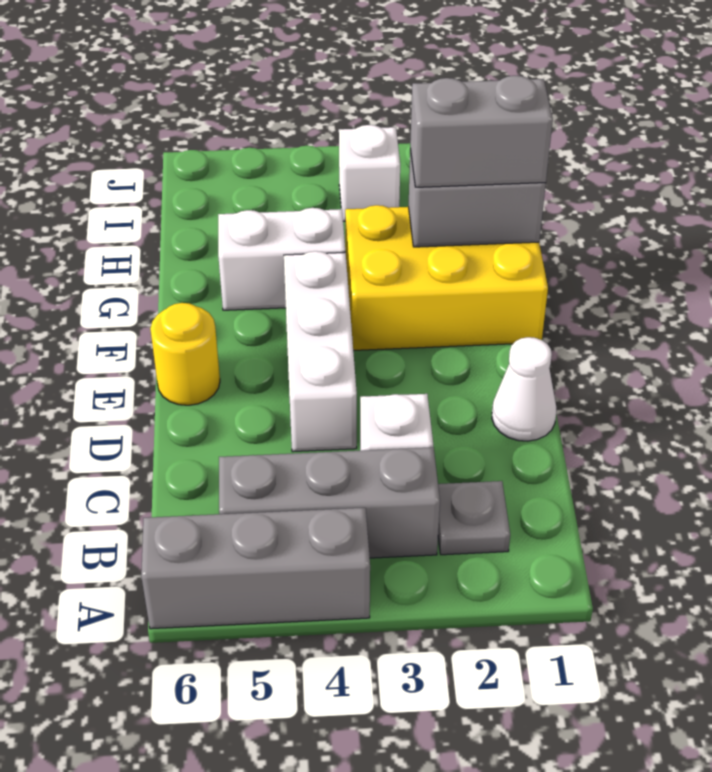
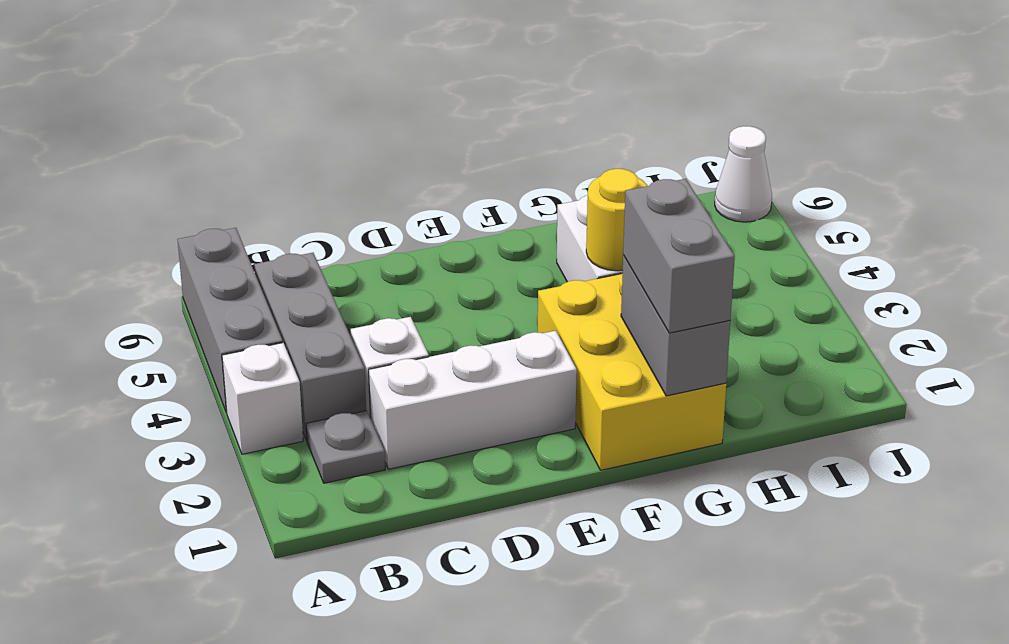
white cone D1 level 1 -> white cone J6 level 1
white brick D4:F4 level 1 -> white brick C2:E2 level 1
yellow round brick E6 level 1 -> yellow round brick G4 level 2
white brick I3 level 1 -> white brick A3 level 1

